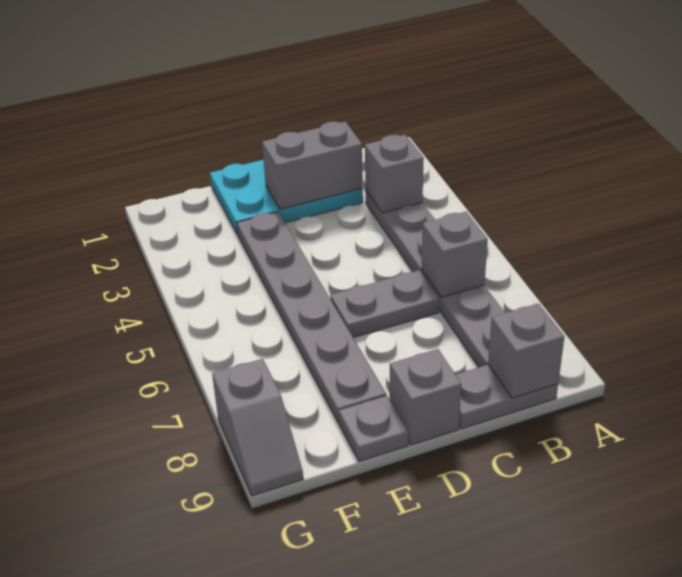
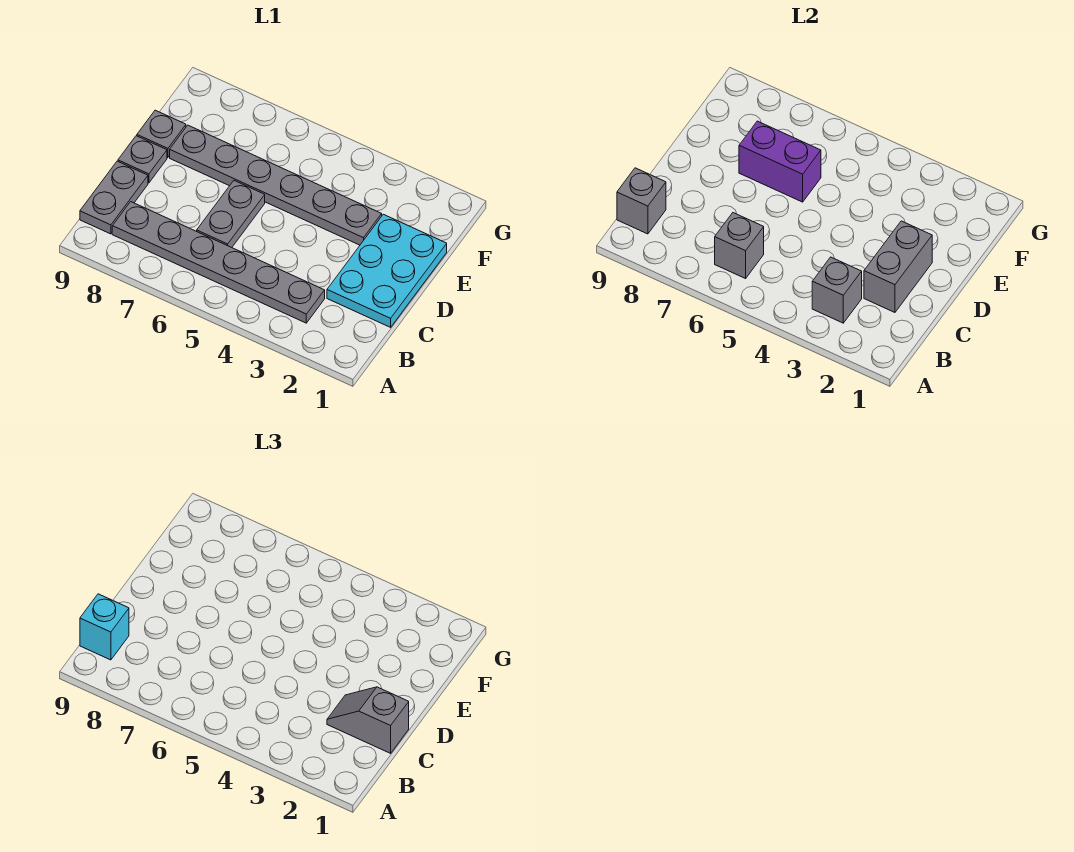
none -> cyan brick B9 level 3
grey brick D9 level 1 -> grey plate D9 level 1
none -> purple brick E6:E7 level 2
grey slope G8:G9 level 1 top 8 -> grey slope C1:C2 level 3 top 1

